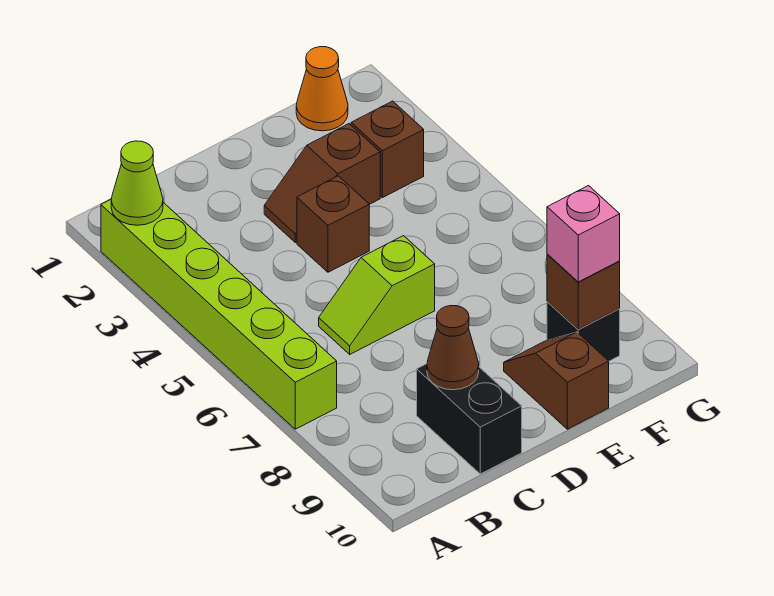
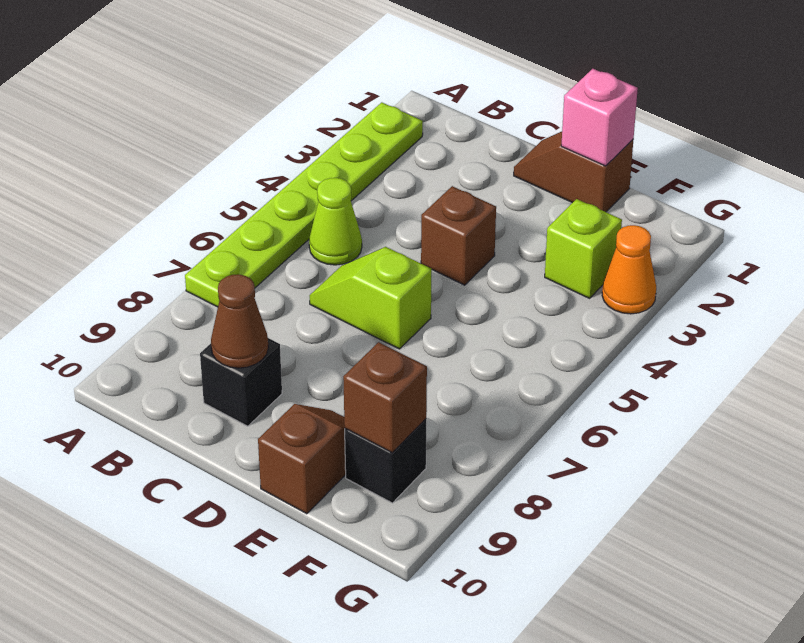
lime brick A2:A7 level 1 -> lime plate A2:A7 level 1
lime cone A2 level 2 -> lime cone B5 level 1
black brick C9:C10 level 1 -> black brick C9 level 1
brown slope D3:E3 level 1 top E -> brown slope D1:E1 level 1 top E
orange cone F1 level 1 -> orange cone G3 level 1
brown brick F3 level 1 -> lime brick F3 level 1
pink brick F9 level 3 -> pink brick E1 level 2

